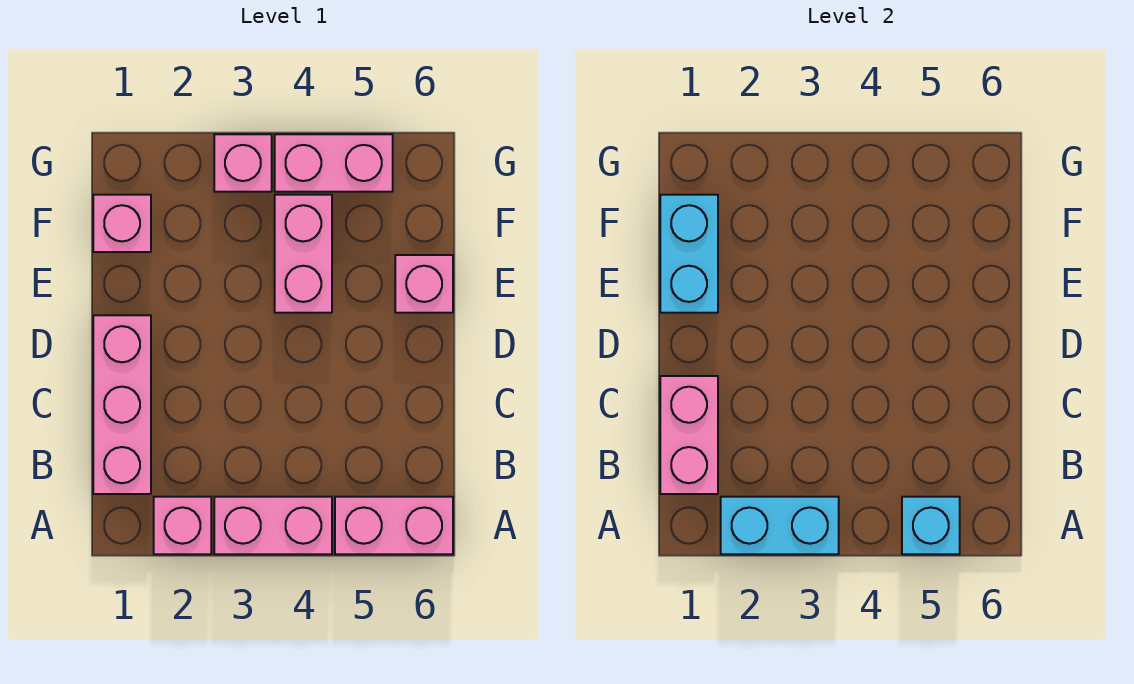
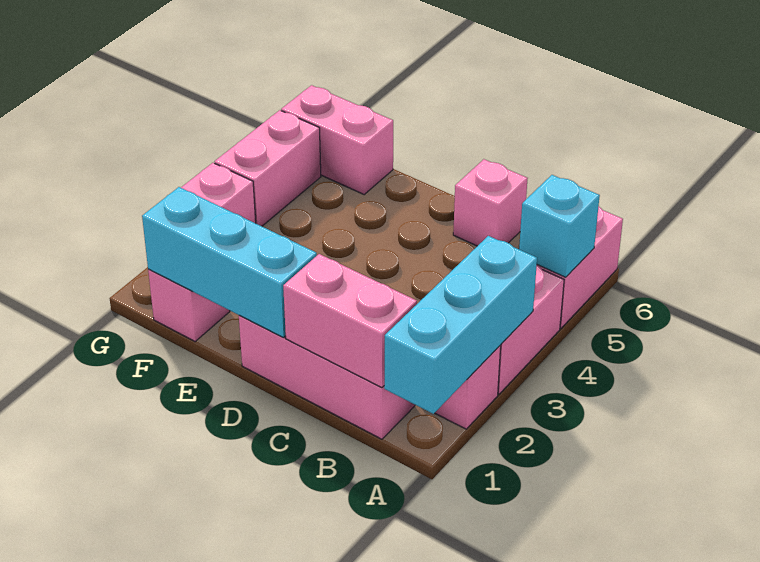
cyan brick A2:A3 level 2 -> cyan brick A1:A3 level 2
cyan brick E1:F1 level 2 -> cyan brick D1:F1 level 2
pink brick E4:F4 level 1 -> pink brick F6:G6 level 1
pink brick E6 level 1 -> pink brick C6 level 1

